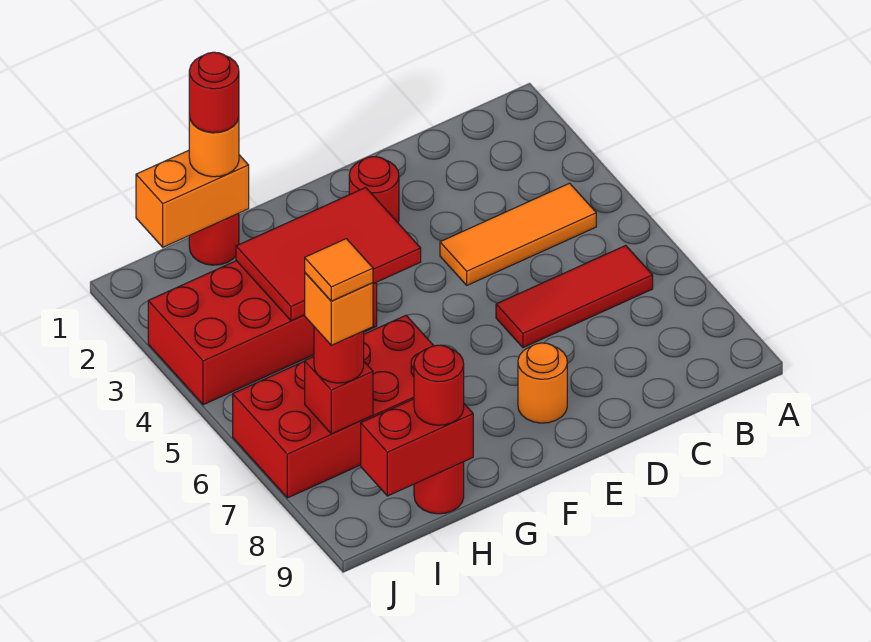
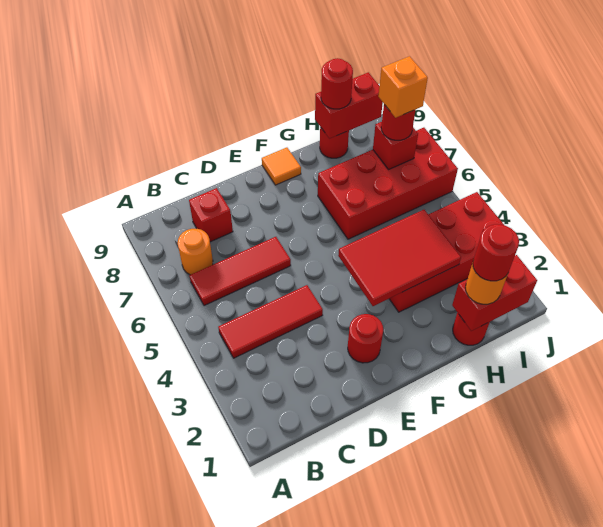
orange tile B4:D4 level 1 -> red tile B4:D4 level 1
none -> red brick C8 level 1
orange round brick E8 level 1 -> orange round brick B7 level 1
orange brick H1:I1 level 2 -> red brick H1:I1 level 2
orange tile I7 level 5 -> orange tile F9 level 1

